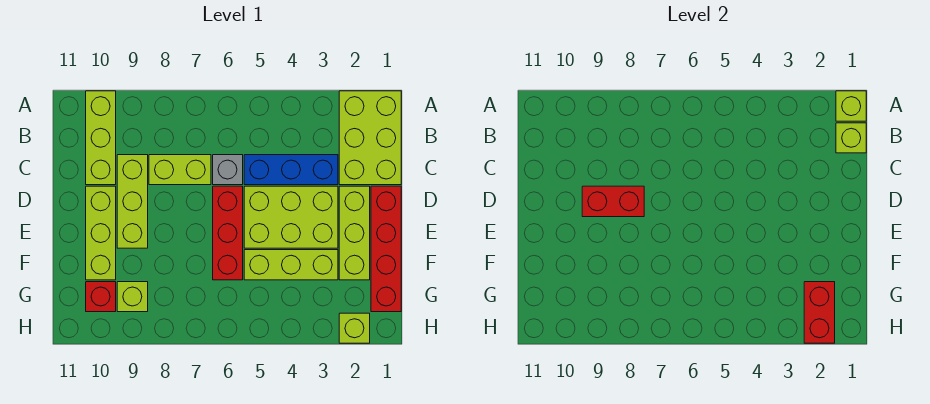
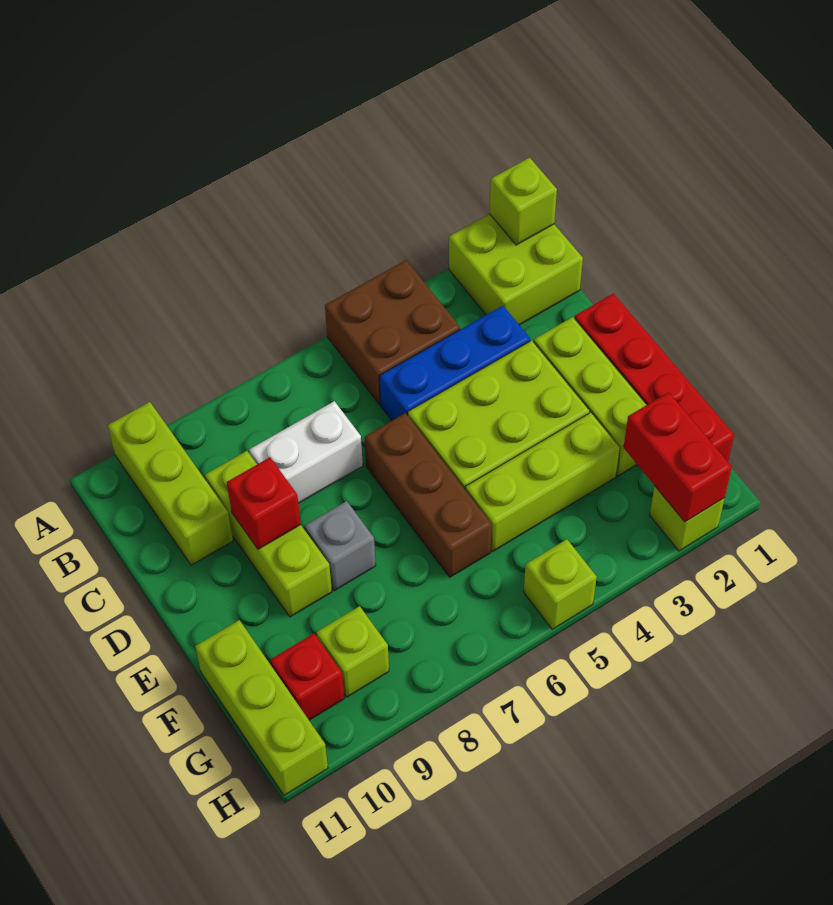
lime brick A1:C2 level 1 -> lime brick A1:B2 level 1
none -> brown brick A4:B5 level 1
lime brick B1 level 2 -> lime brick H5 level 1
grey brick C6 level 1 -> grey brick E8 level 1
lime brick C7:C8 level 1 -> white brick C7:C8 level 1
red brick D6:F6 level 1 -> brown brick D6:F6 level 1
red brick D8:D9 level 2 -> red brick D9 level 2
lime brick D10:F10 level 1 -> lime brick F11:H11 level 1

